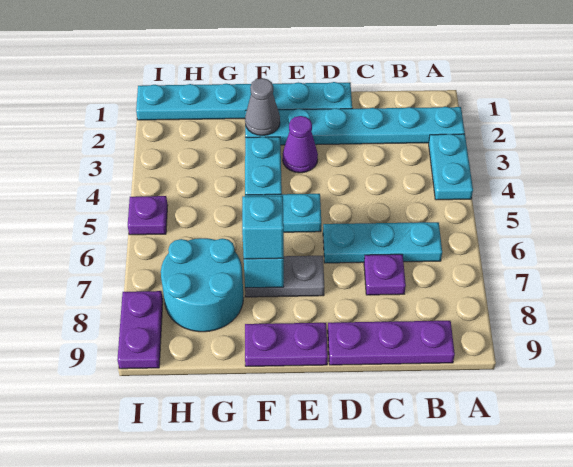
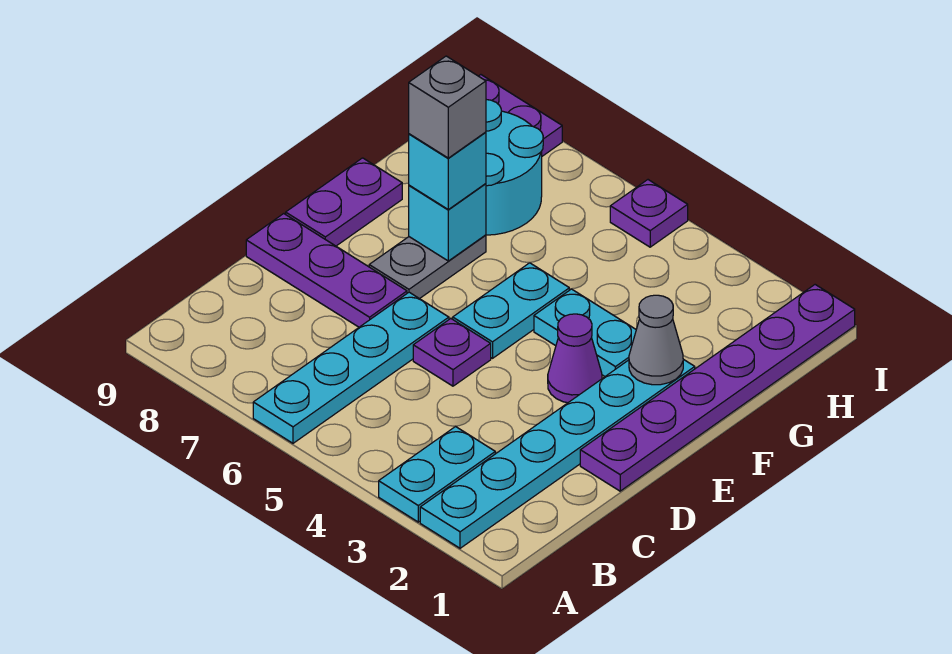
cyan plate A3:A4 level 1 -> cyan plate A3:B3 level 1
cyan plate B6:D6 level 1 -> cyan plate A6:D6 level 1
purple plate B9:D9 level 1 -> purple plate D7:D9 level 1
purple plate C7 level 1 -> purple plate D5 level 1
cyan plate D1:I1 level 1 -> purple plate D1:I1 level 1
none -> grey brick F7 level 4

